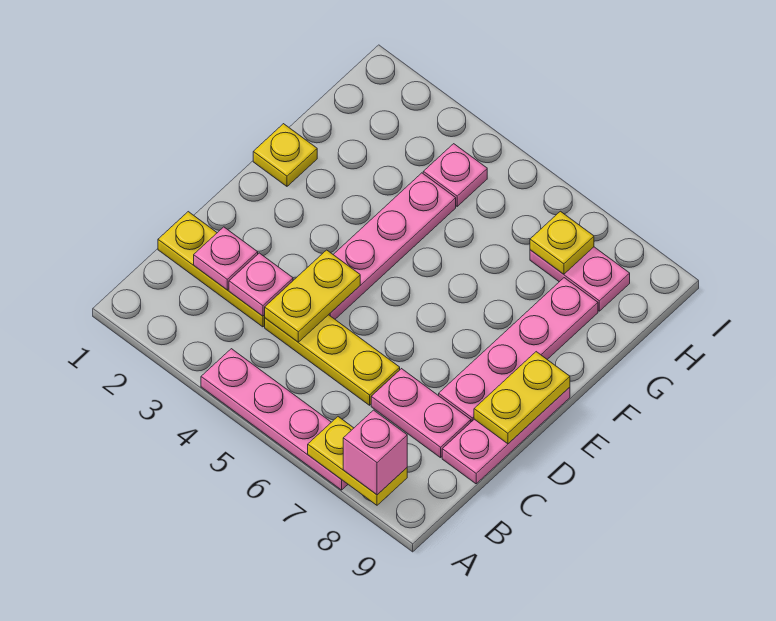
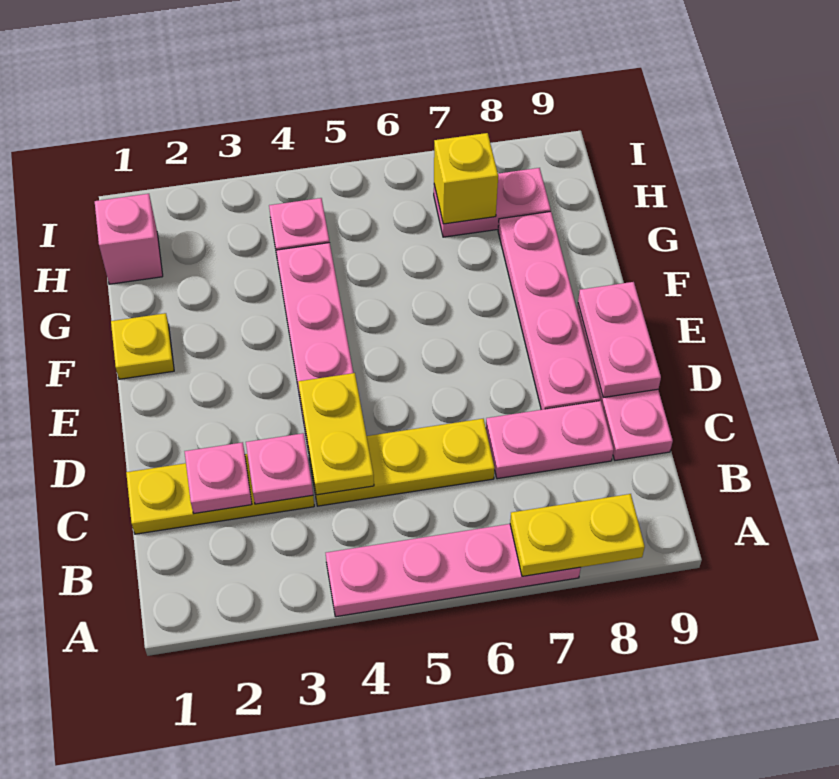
pink brick A8 level 3 -> pink brick H1 level 1
yellow plate D9:E9 level 2 -> pink plate D9:E9 level 2
yellow plate H7 level 2 -> yellow brick H7 level 2

